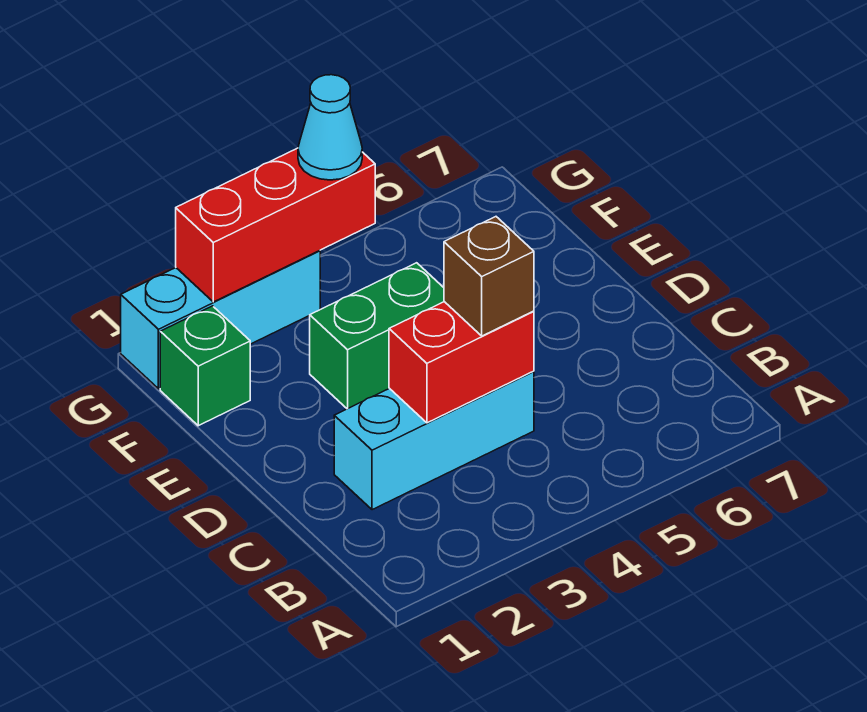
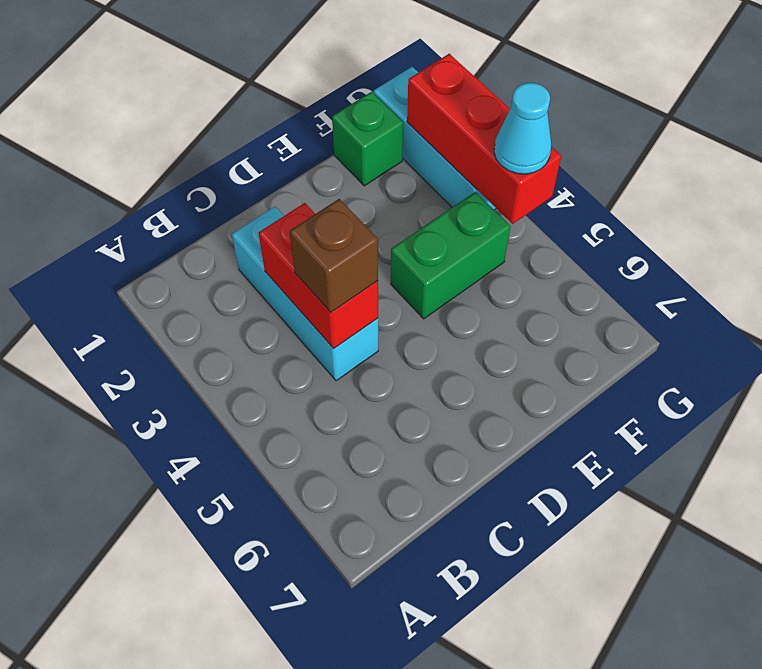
green brick E3:E4 level 1 -> green brick E4:F4 level 1

